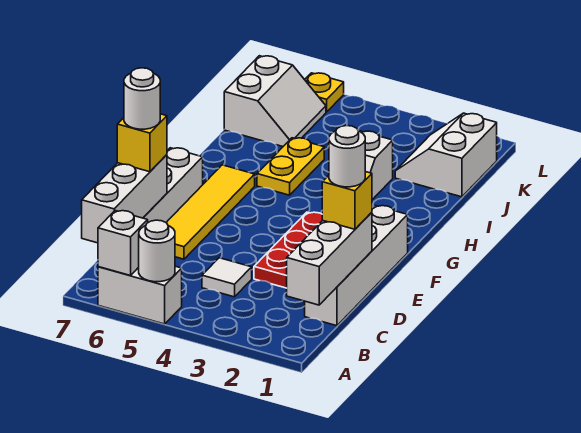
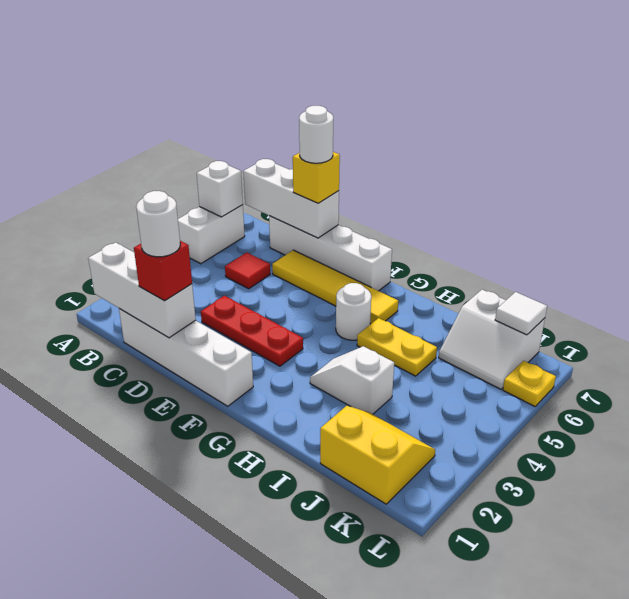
white round brick A5 level 2 -> white round brick G5 level 1
white tile C4 level 1 -> white tile K7 level 2
none -> red tile C5 level 1
yellow brick D1 level 3 -> red brick D1 level 3
white slope J1:K2 level 1 top 1 -> yellow slope J1:K2 level 1 top 1

